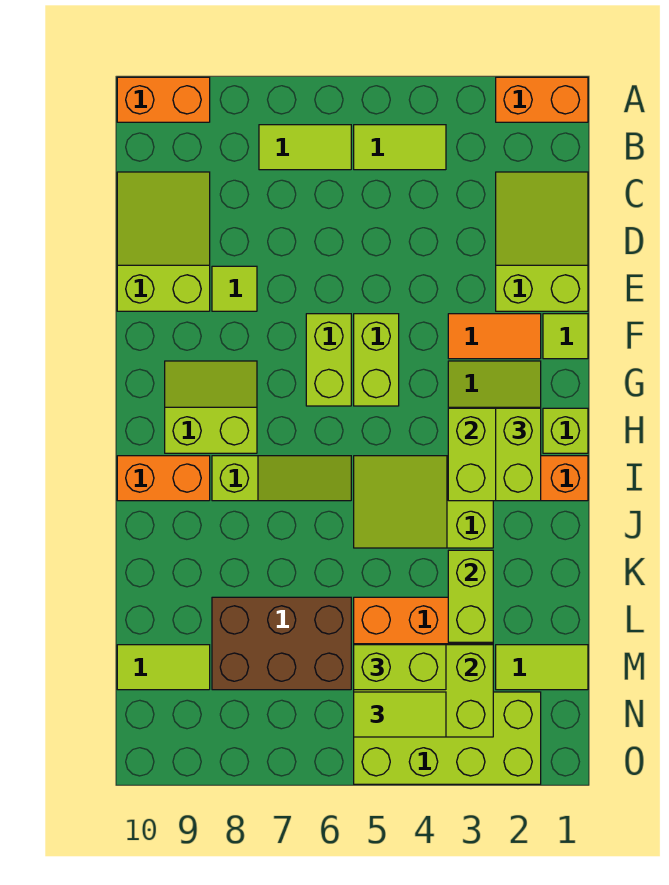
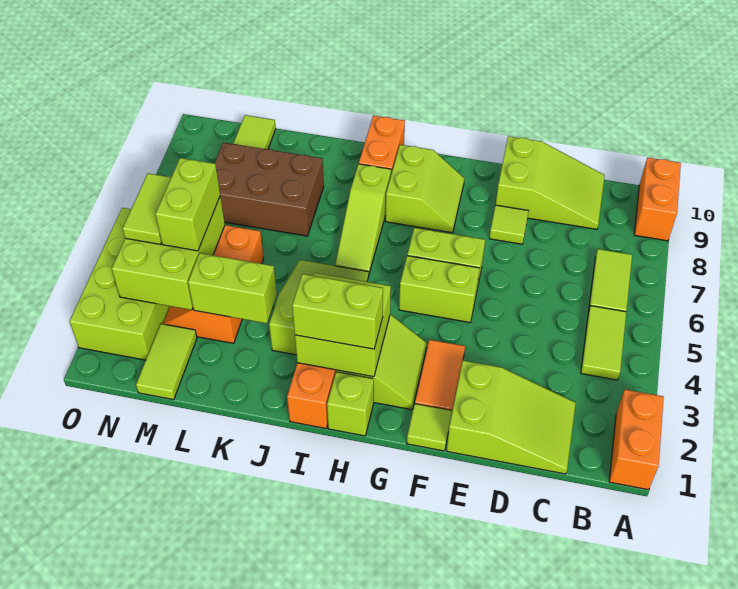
brown brick L6:M8 level 1 -> brown brick K7:M8 level 1

